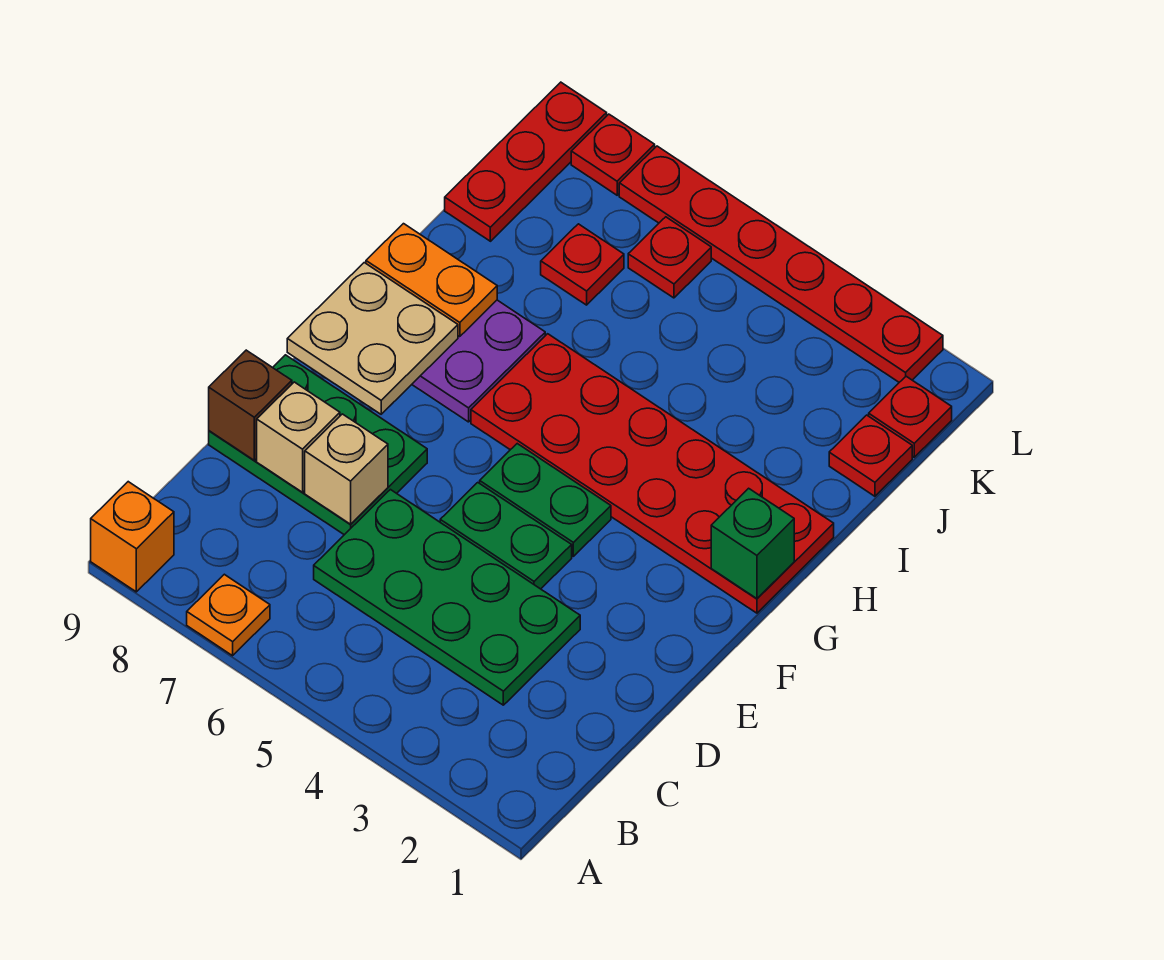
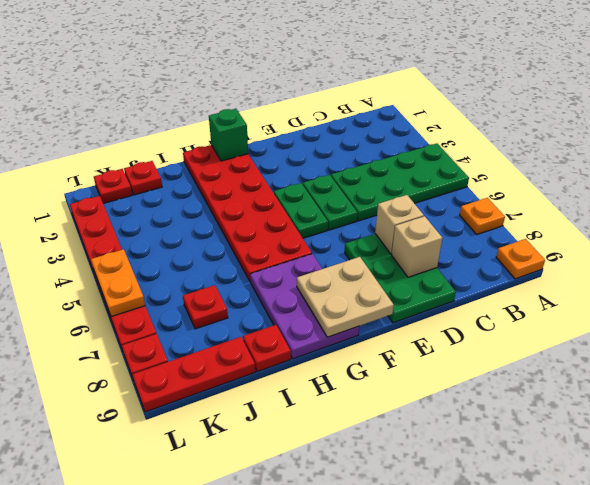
orange brick A9 level 1 -> orange plate A9 level 1
green plate C3:D6 level 1 -> green plate A4:D5 level 1
brown brick D9 level 2 -> none
orange plate H8:H9 level 2 -> orange plate L5:L6 level 2
red plate K6 level 1 -> red plate I9 level 1

